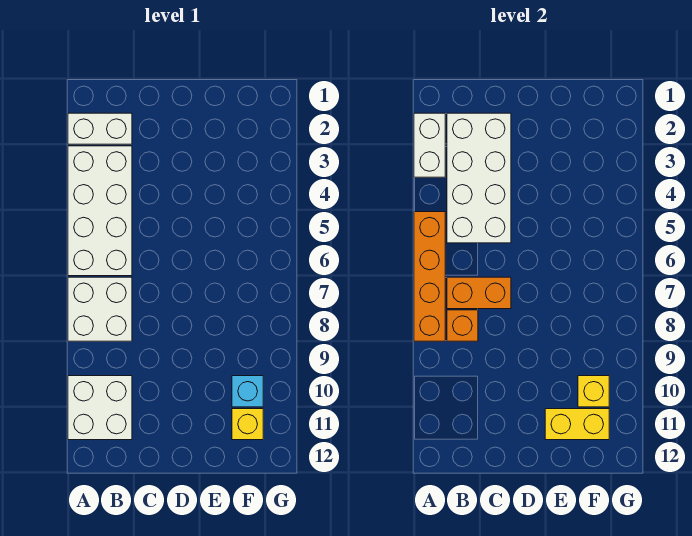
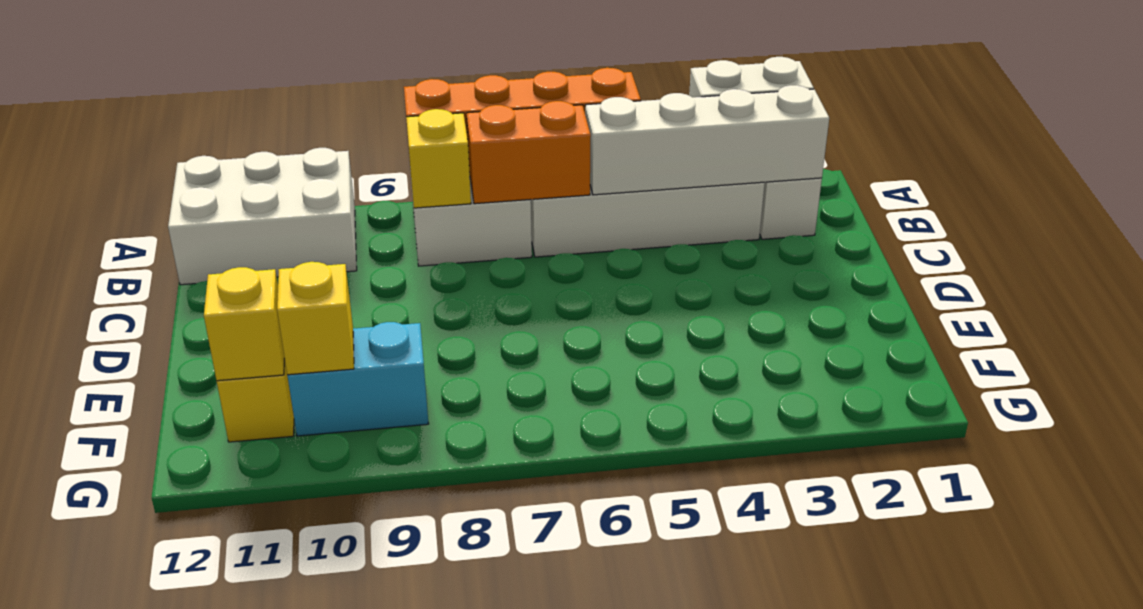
white brick A10:B11 level 1 -> white brick A10:B12 level 1
white brick B2:C5 level 2 -> white brick B2:B5 level 2
orange brick B7:C7 level 2 -> orange brick B6:B7 level 2
orange brick B8 level 2 -> yellow brick B8 level 2
yellow brick E11:F11 level 2 -> yellow brick F11 level 2
cyan brick F10 level 1 -> cyan brick F9:F10 level 1

